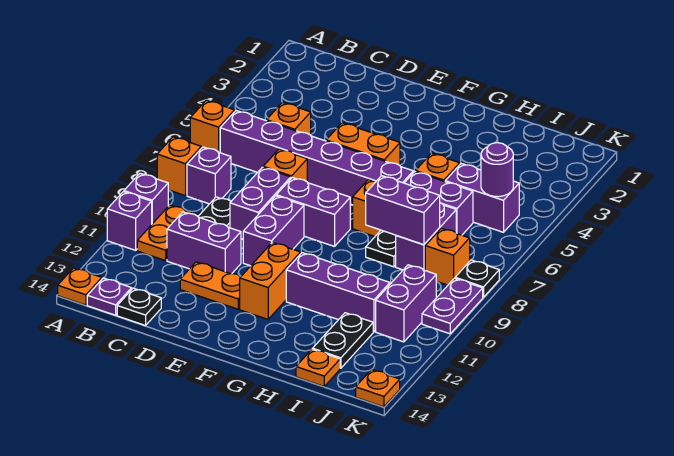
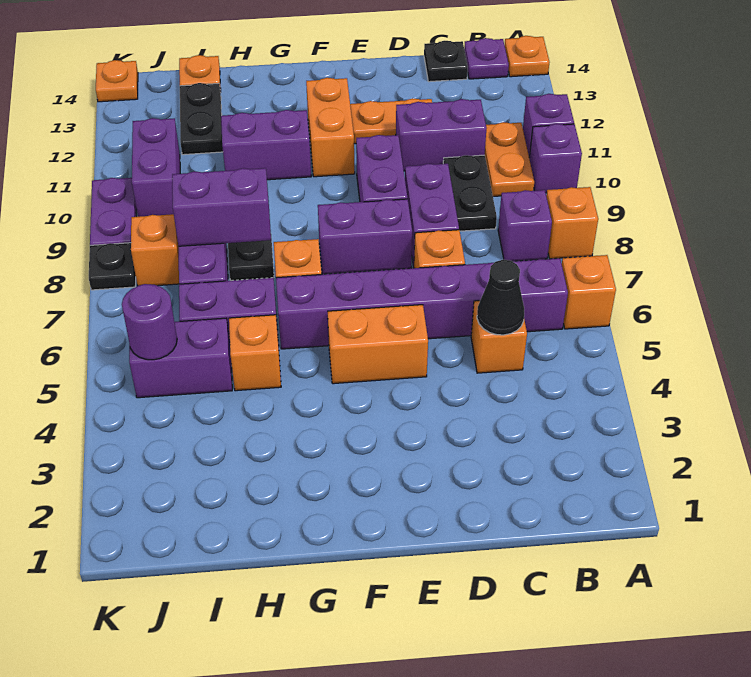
none -> black cone C5 level 2
purple brick G11:I11 level 1 -> purple brick G11:H11 level 1

